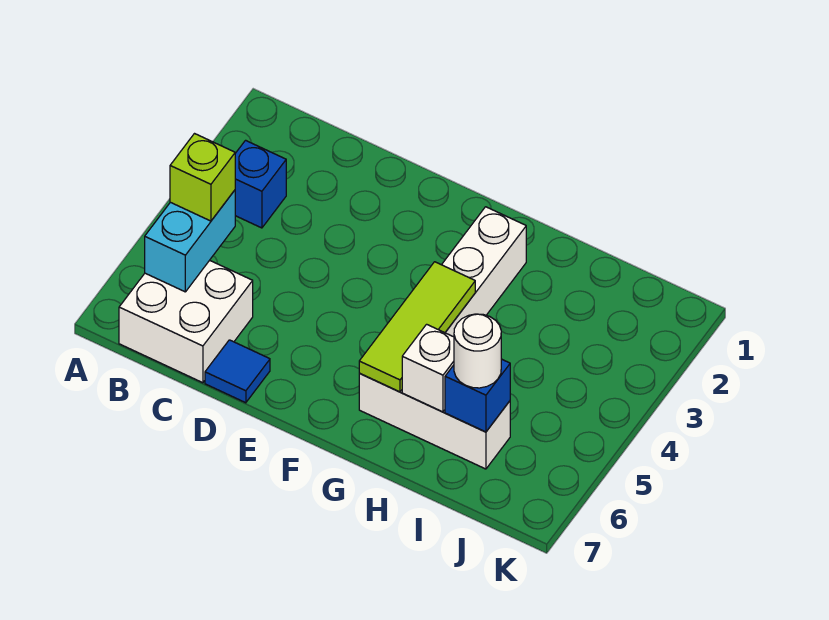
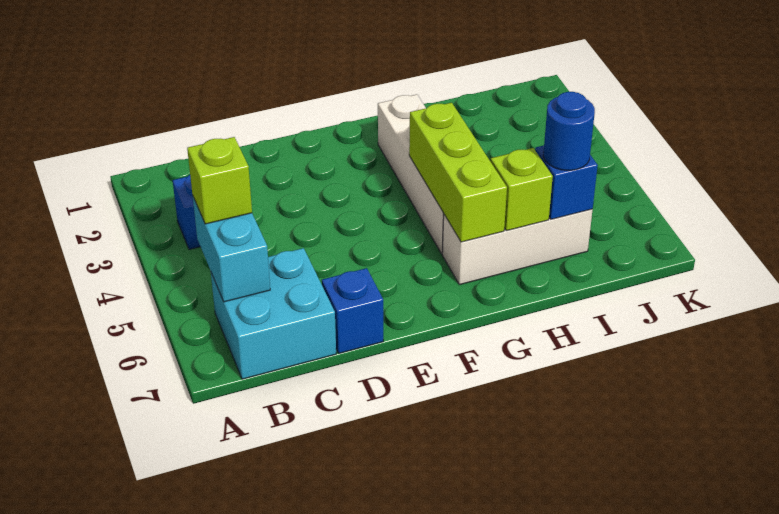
white brick B6:C7 level 1 -> cyan brick B6:C7 level 1
blue tile D7 level 1 -> blue brick D7 level 1
lime tile G4:G6 level 2 -> lime brick G4:G6 level 2
white brick H6 level 2 -> lime brick H6 level 2
white round brick I6 level 3 -> blue round brick I6 level 3

